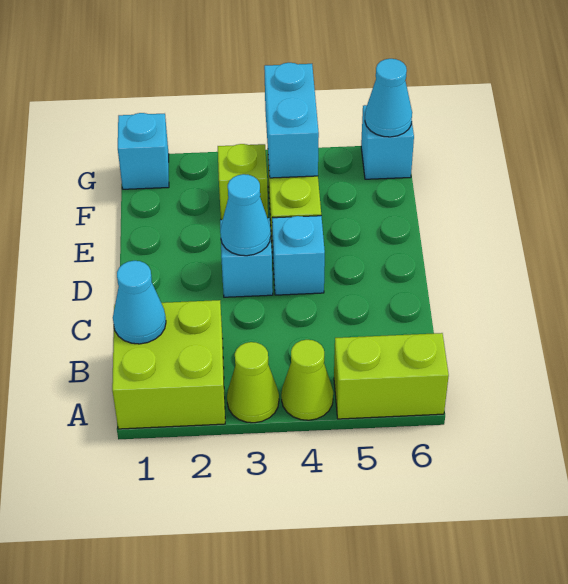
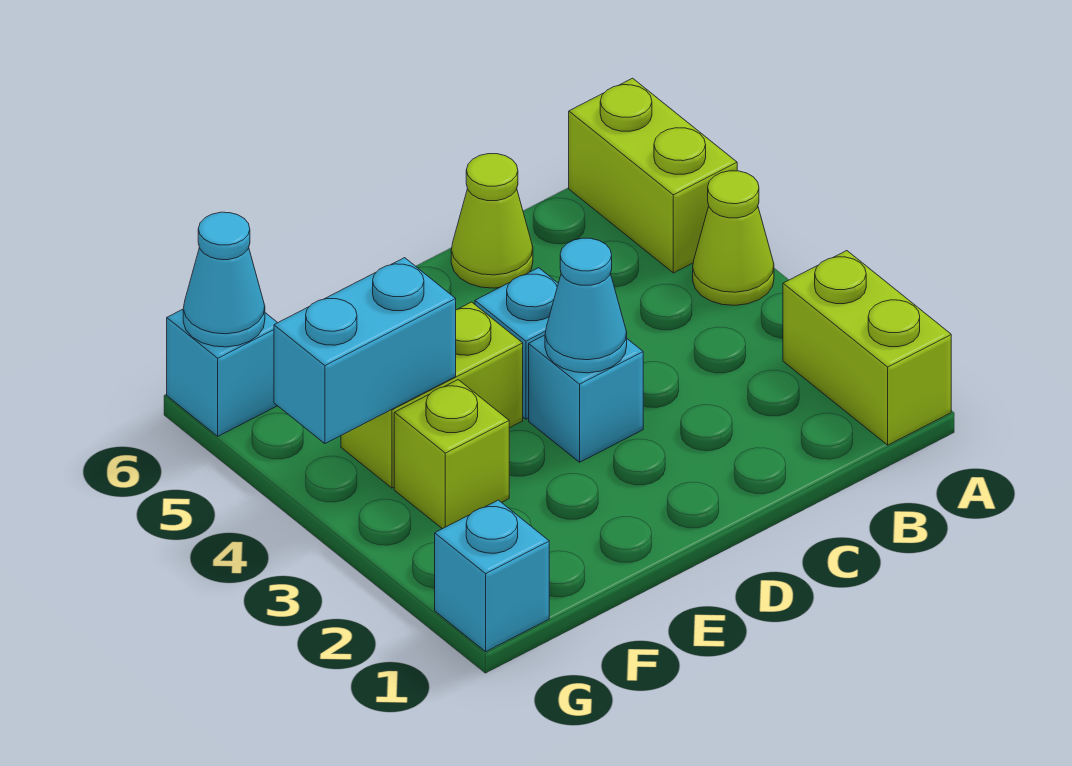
lime brick A1:B2 level 1 -> lime brick A1:A2 level 1
lime cone A3 level 1 -> lime cone C6 level 1
cyan cone B1 level 2 -> none

